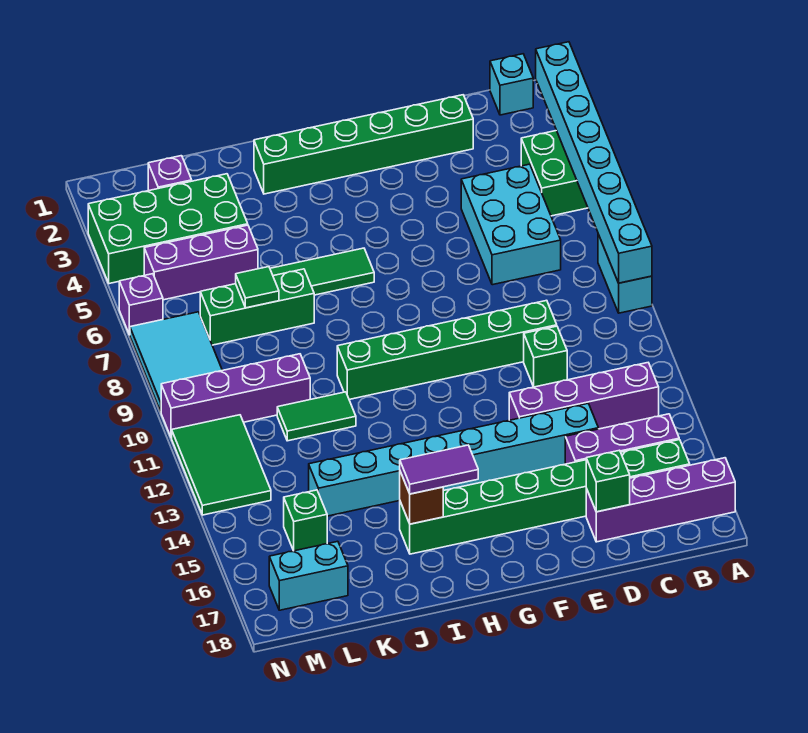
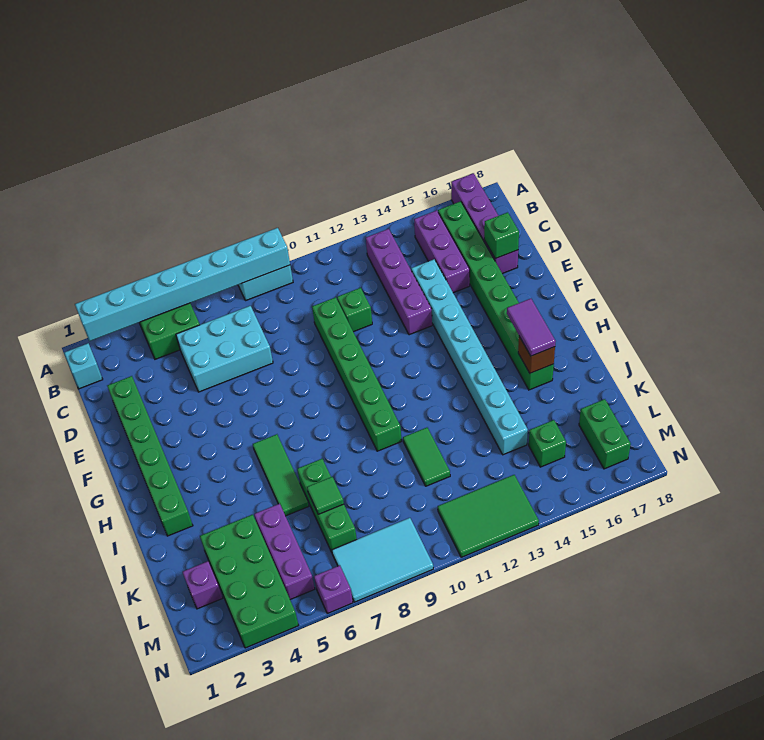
purple brick K10:N10 level 1 -> none
cyan brick L17:M17 level 1 -> green brick L17:M17 level 1

